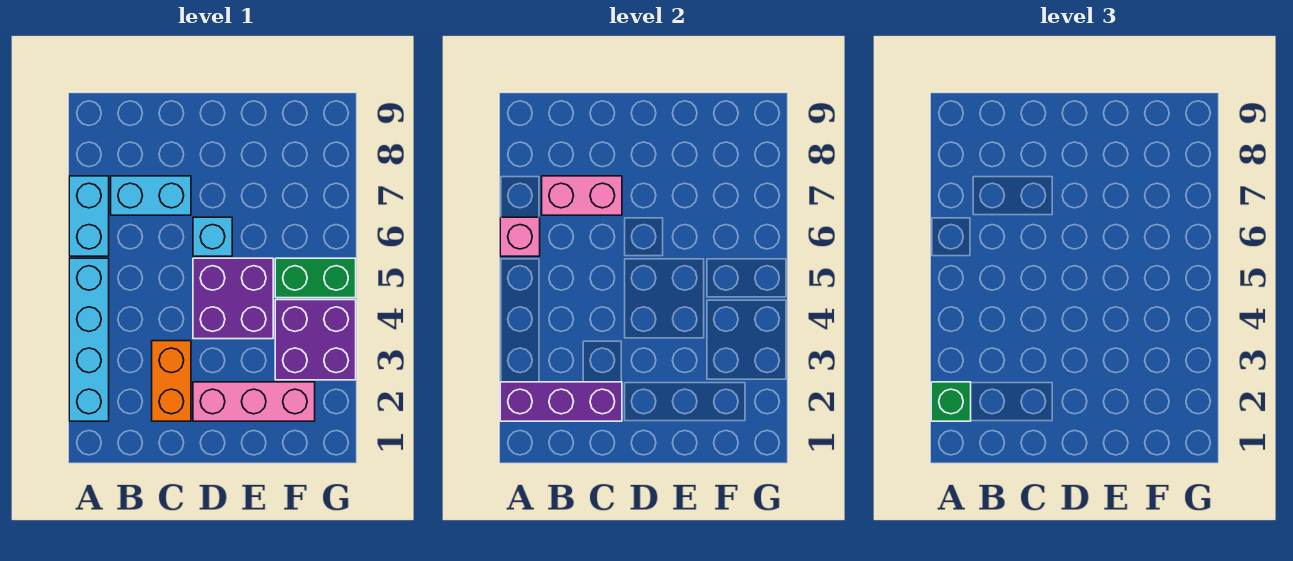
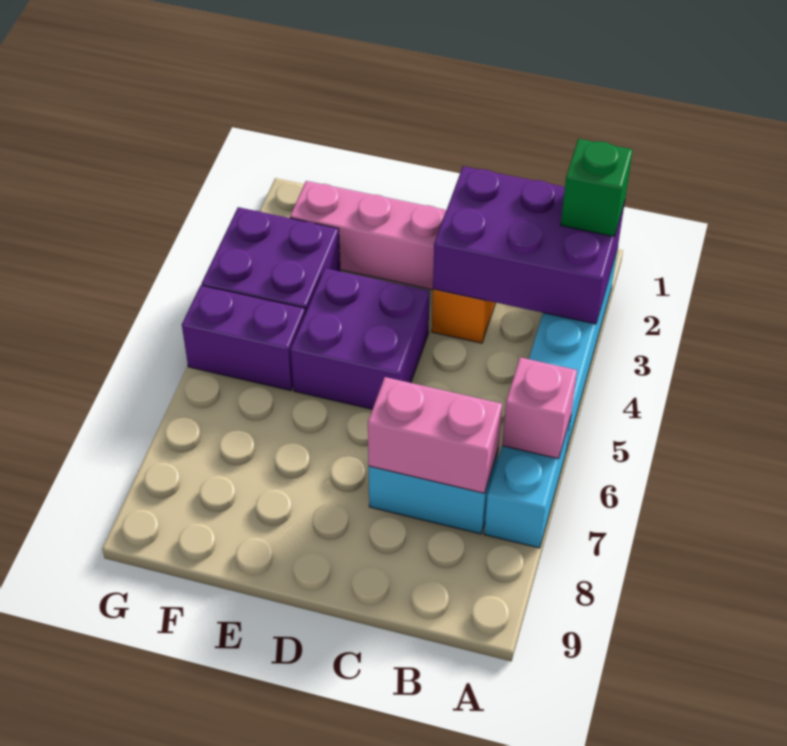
purple brick A2:C2 level 2 -> purple brick A2:C3 level 2
cyan brick D6 level 1 -> none
green brick F5:G5 level 1 -> purple brick F5:G5 level 1

